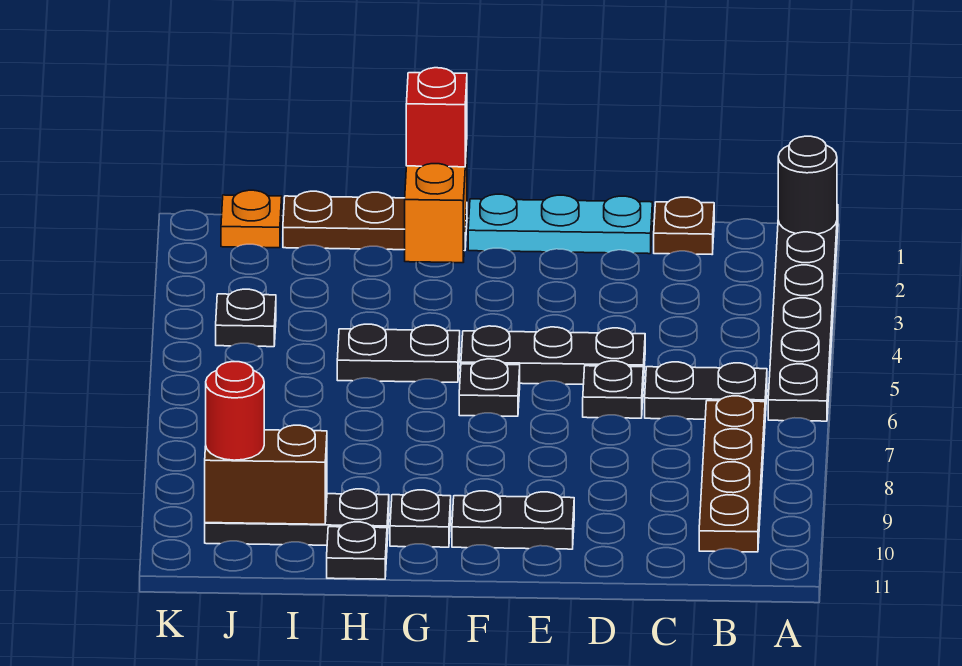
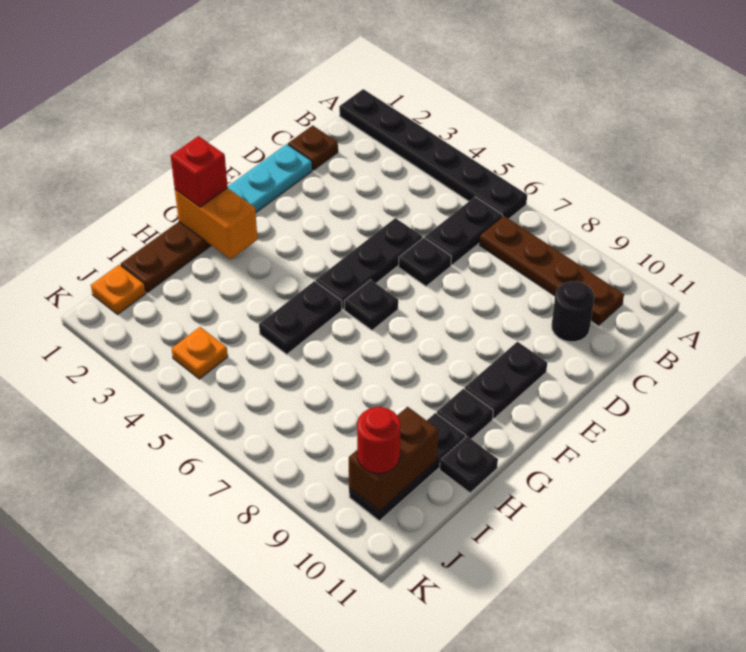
black round brick A1 level 2 -> black round brick C10 level 1
black plate J4 level 1 -> orange plate J4 level 1

